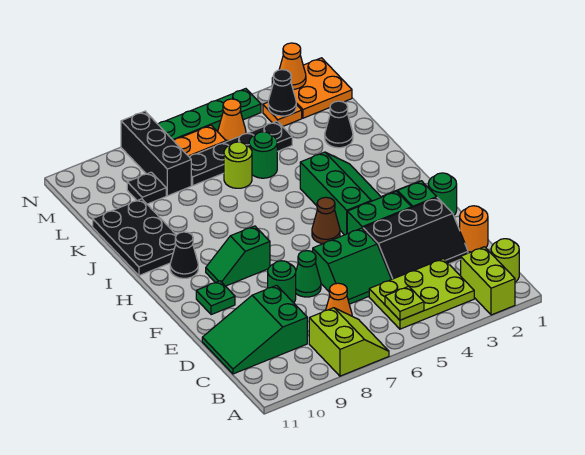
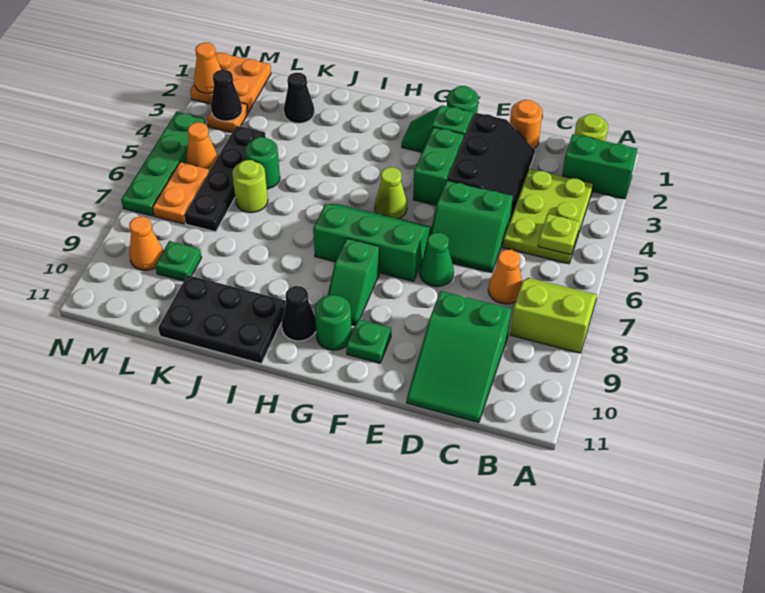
lime brick A2:B2 level 1 -> green brick A2:B2 level 1
green slope D5:E6 level 1 top E -> green slope D5:E6 level 1 top 5
green round brick E8 level 1 -> green round brick G10 level 1
green slope G3:I4 level 1 top 4 -> green slope F6:H7 level 1 top 7
brown cone G5 level 1 -> lime cone G5 level 1
black brick L8:N8 level 1 -> none
black plate L9 level 1 -> green plate L9 level 1
none -> orange cone M9 level 1

